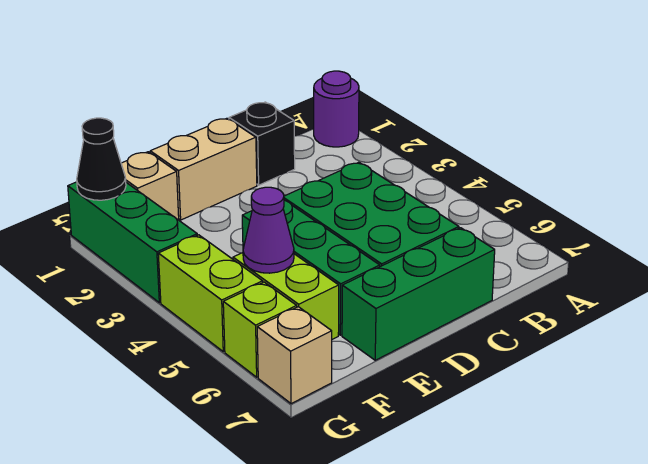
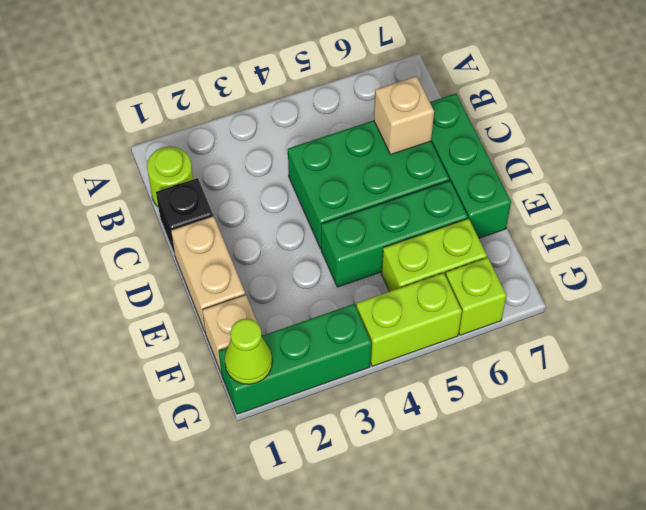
purple round brick A1 level 1 -> none
none -> lime round brick B1 level 1
purple cone F5 level 2 -> none
black cone G1 level 2 -> lime cone G1 level 2
tan brick G7 level 1 -> tan brick C6 level 2

